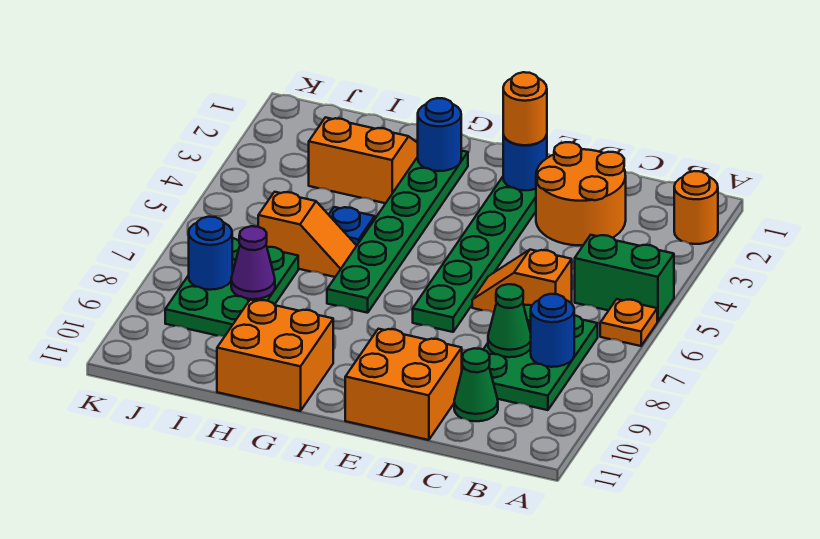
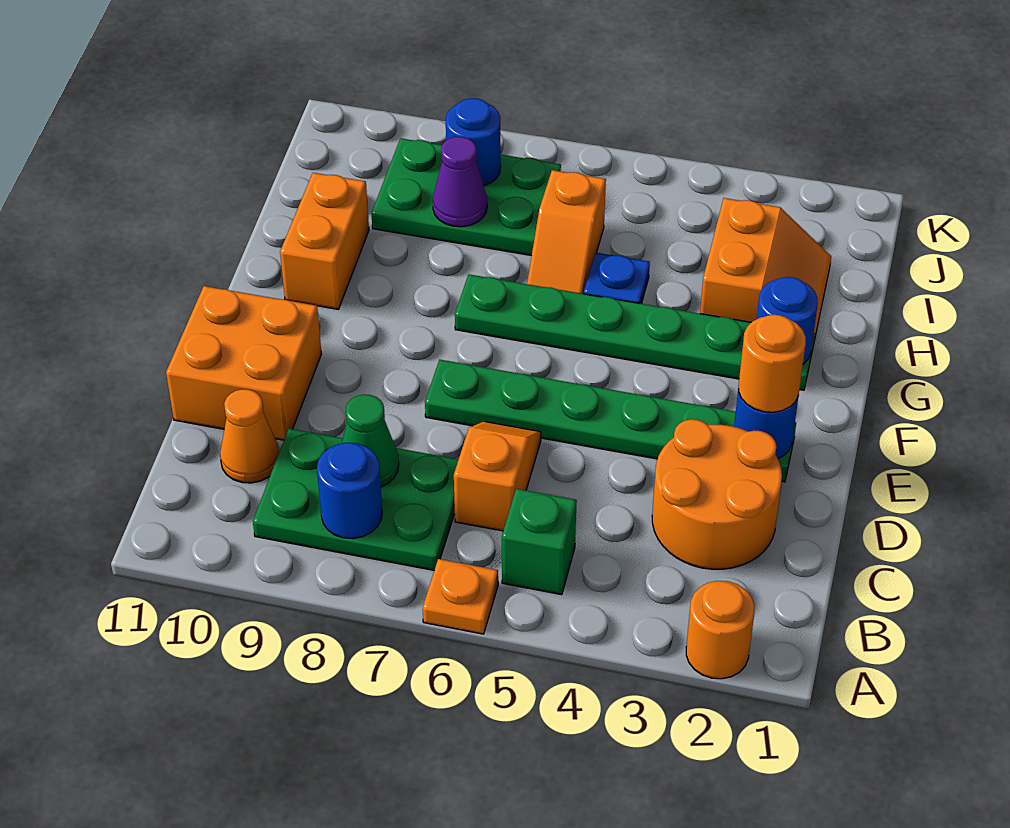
green brick A5:B5 level 1 -> green brick B5 level 1
green cone C10 level 1 -> orange cone C10 level 1
orange brick G10:H11 level 1 -> orange brick G10:H10 level 1

